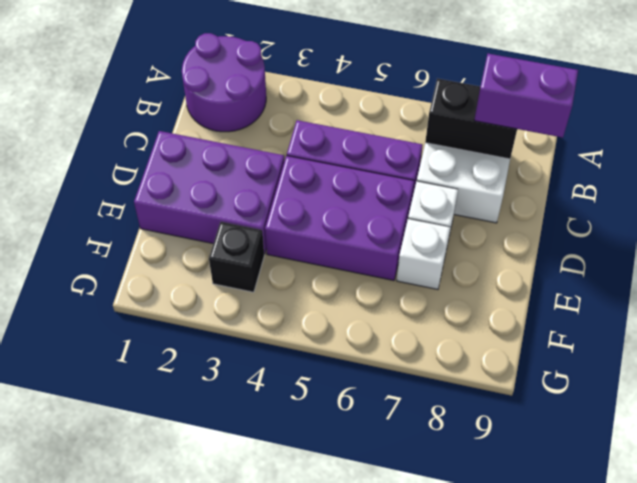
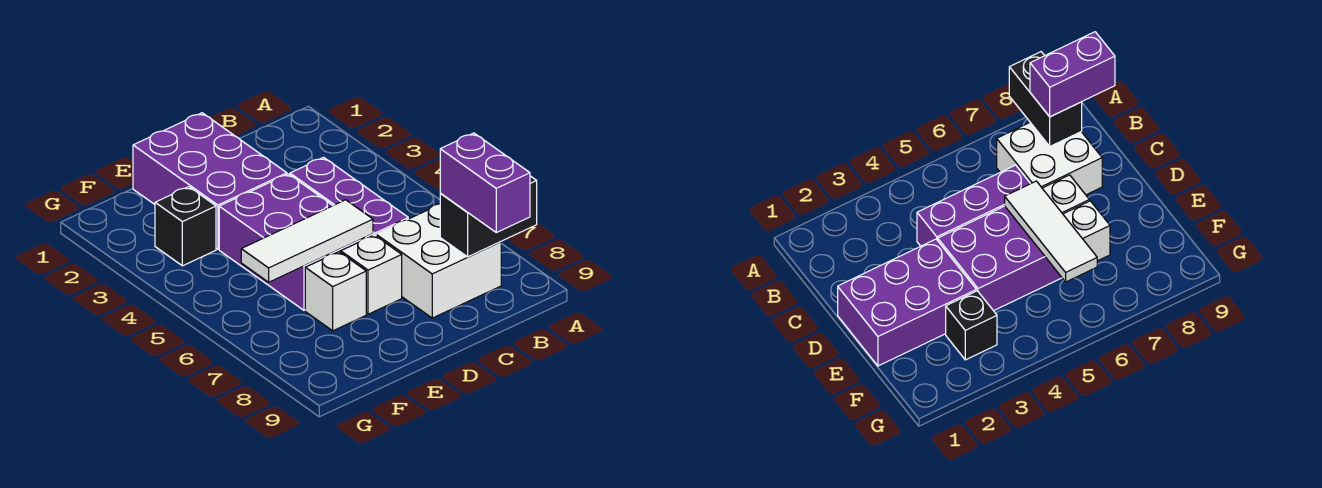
purple round brick A1:B2 level 1 -> none
black brick B7:B8 level 2 -> black brick A8:B8 level 2
none -> white tile D6:F6 level 2

